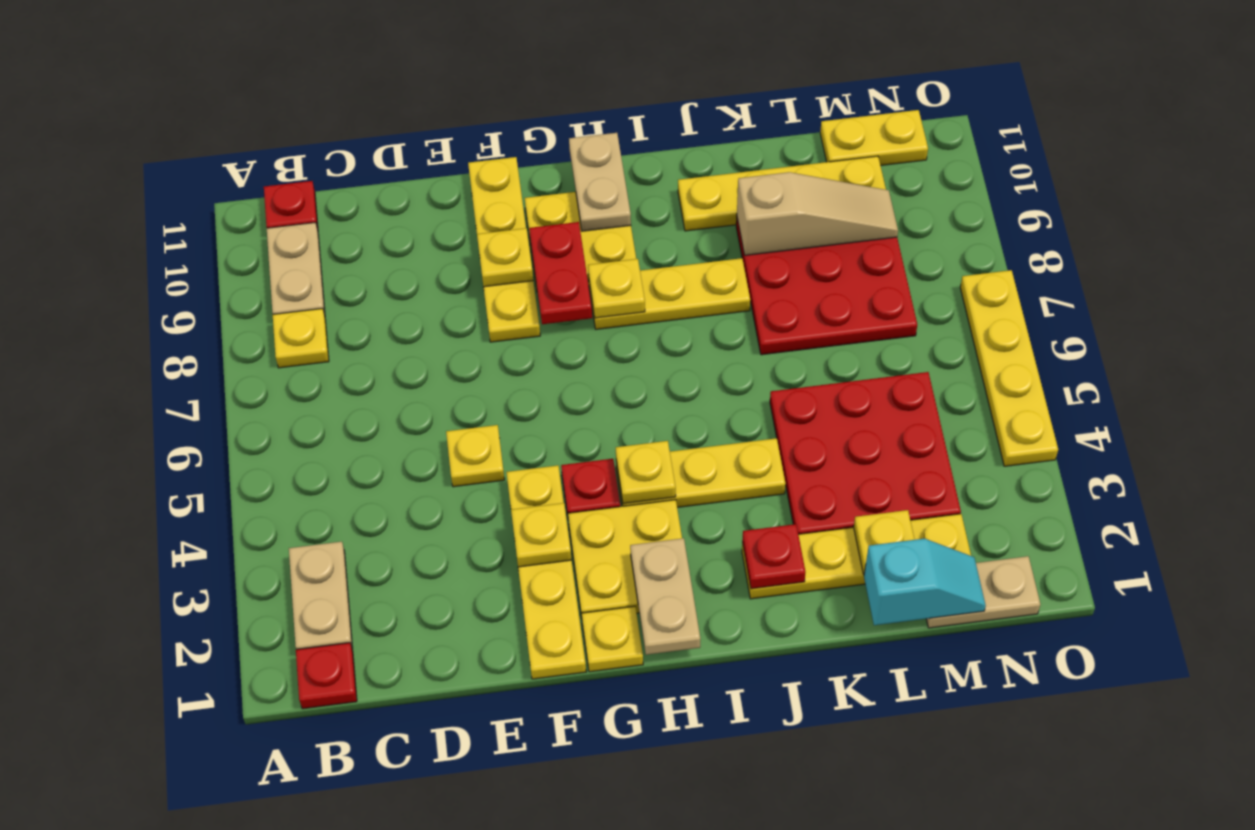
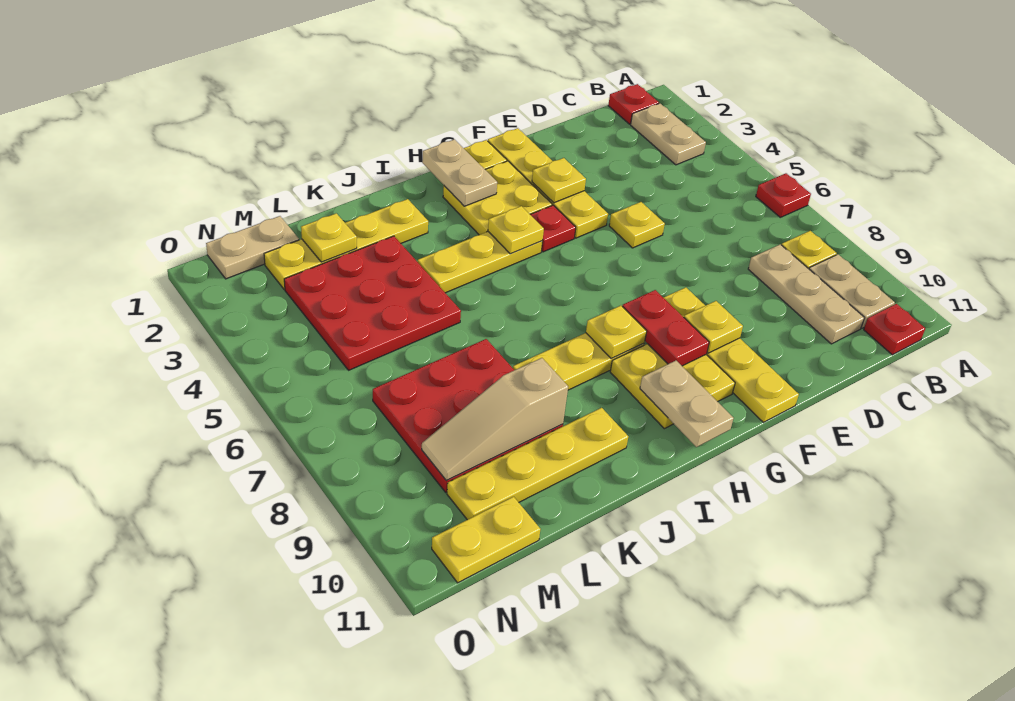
none -> tan plate C8:C10 level 1
red plate J2 level 2 -> red plate A6 level 1
cyan slope L1:M1 level 2 top L -> none
yellow plate O4:O7 level 1 -> none

